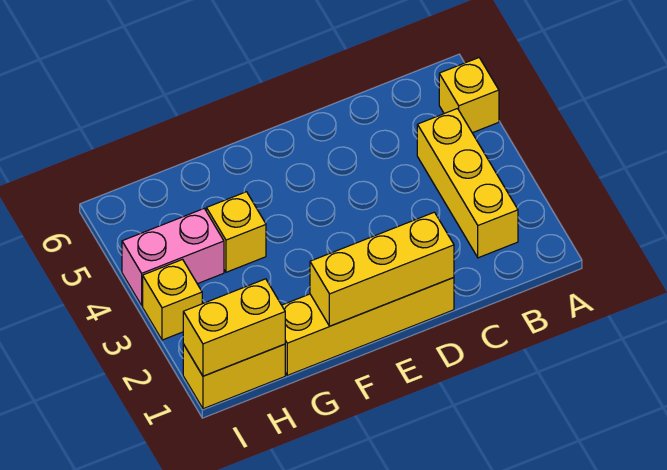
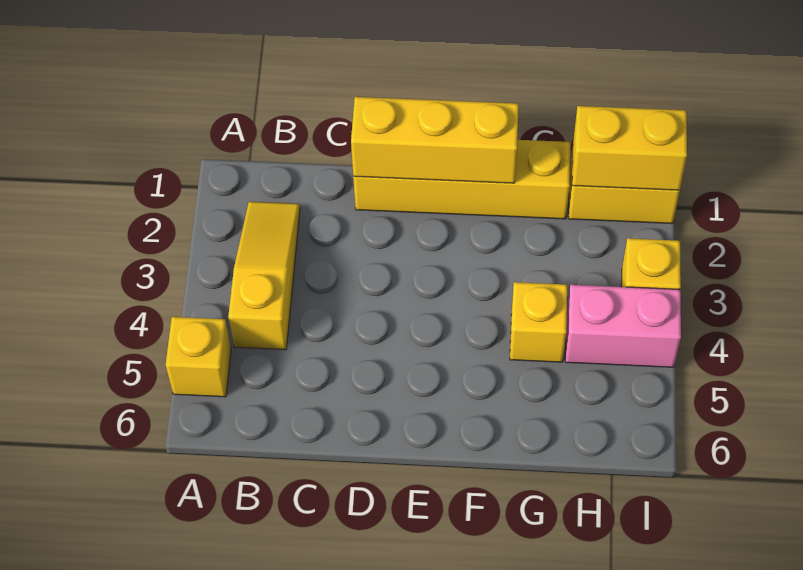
yellow brick B2:B4 level 1 -> yellow slope B2:B4 level 1 top 4

